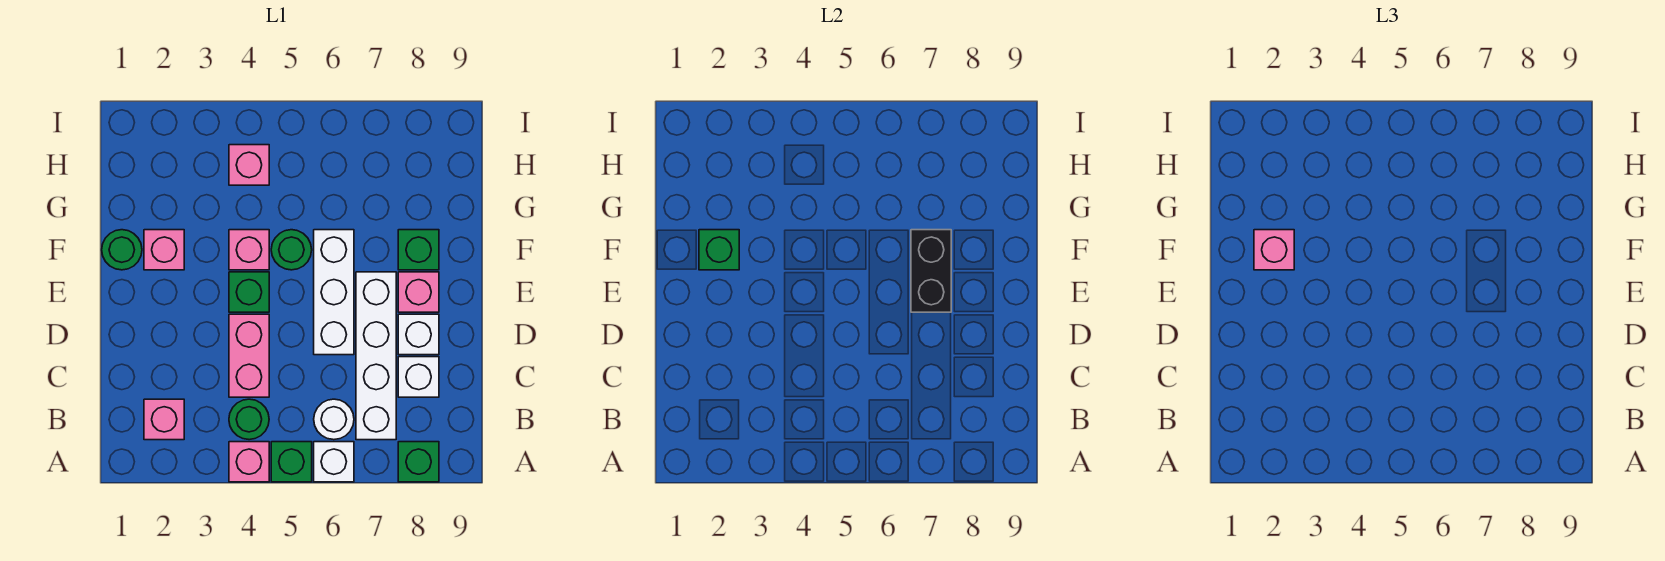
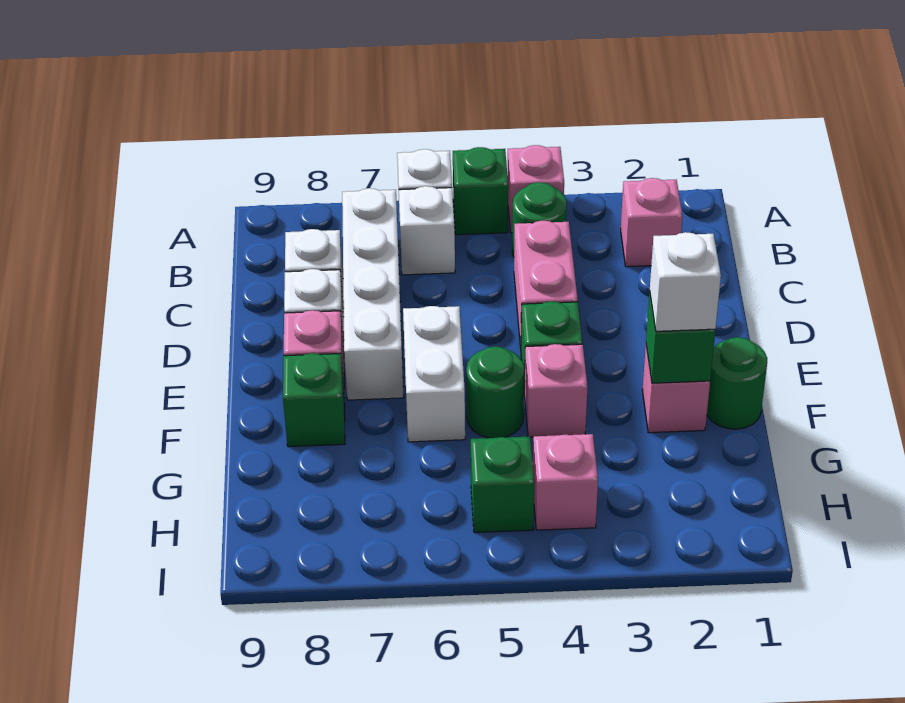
green brick A8 level 1 -> green brick H5 level 1
white round brick B6 level 1 -> white brick B6 level 1
white brick D6:F6 level 1 -> white brick E6:F6 level 1
black brick E7:F7 level 2 -> none
pink brick F2 level 3 -> white brick F2 level 3

